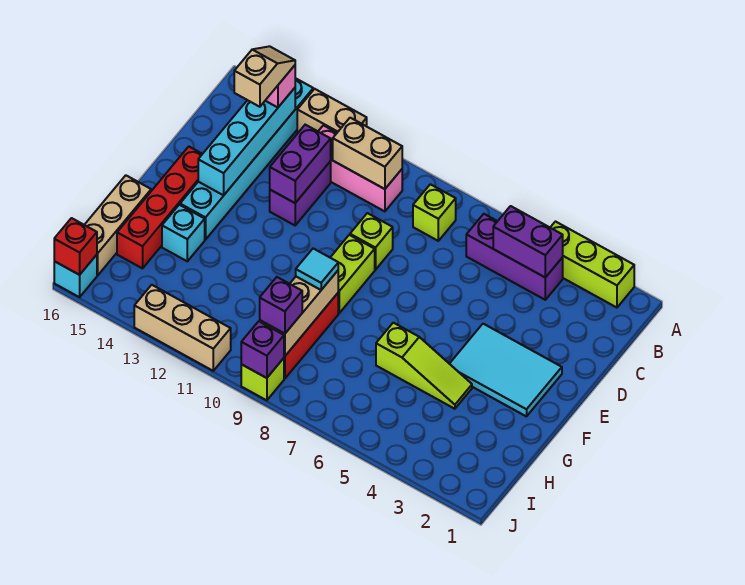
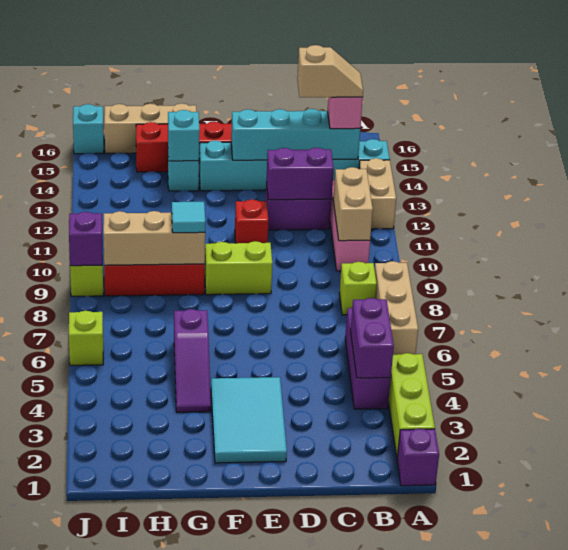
lime brick D9 level 1 -> lime brick J6 level 1
lime slope G4:G6 level 1 top 6 -> purple slope G4:G6 level 1 top 6
none -> cyan brick G14 level 2
purple brick I9 level 3 -> purple brick A1 level 1
tan brick J11:J13 level 1 -> tan brick A6:A8 level 1
red brick J16 level 2 -> red brick E11 level 1

